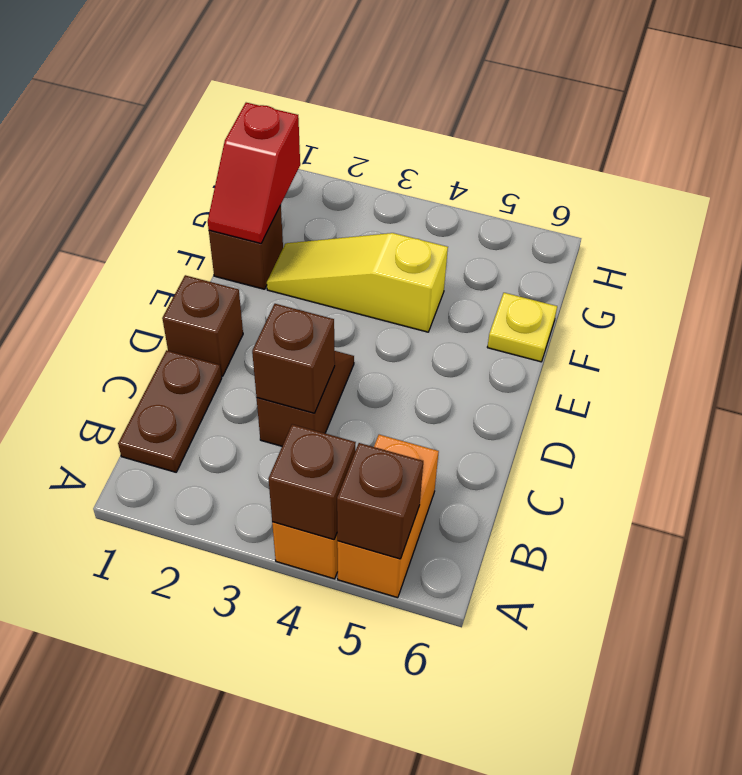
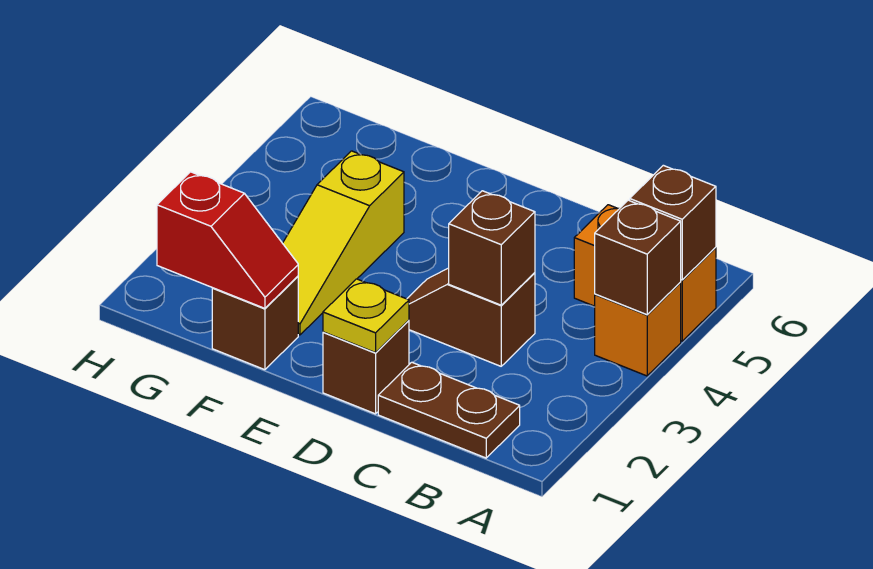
yellow plate F6 level 1 -> yellow plate D1 level 2

